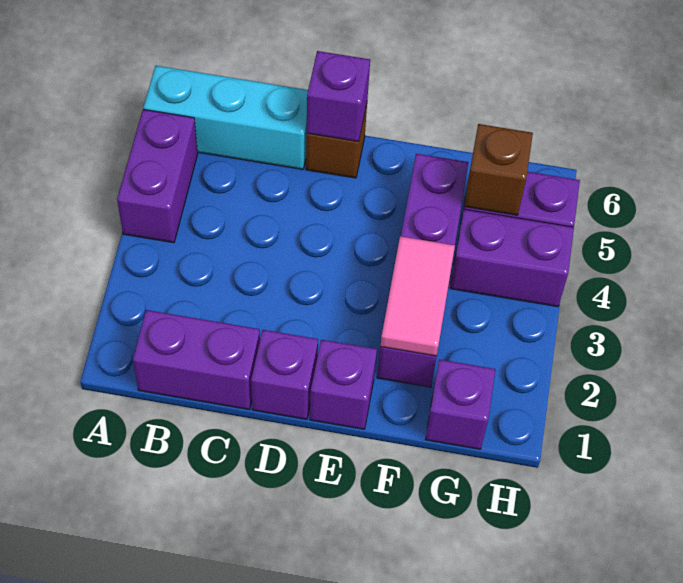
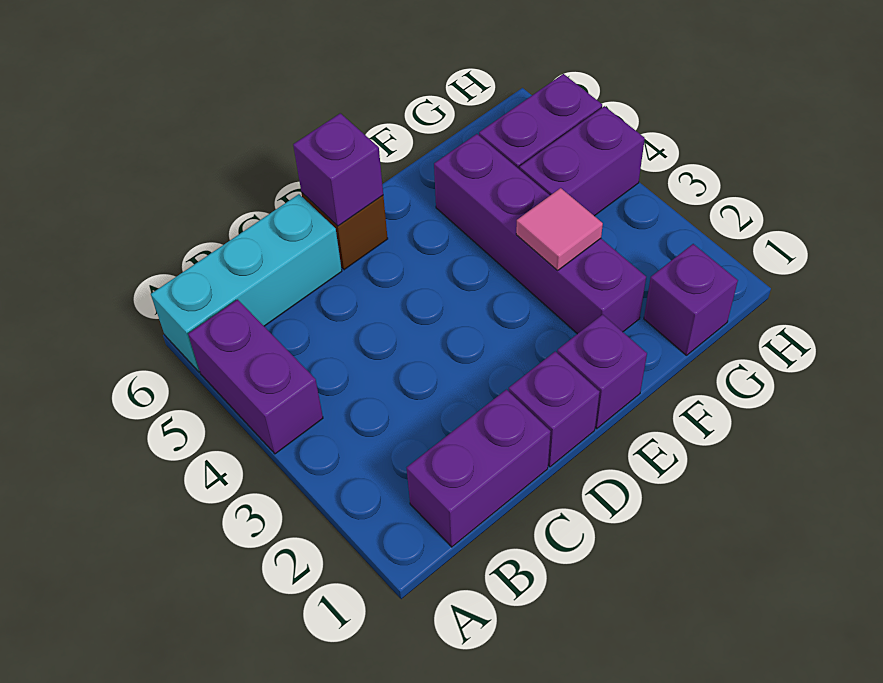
pink tile F2:F3 level 2 -> pink tile F3 level 2
brown brick G5 level 2 -> none

